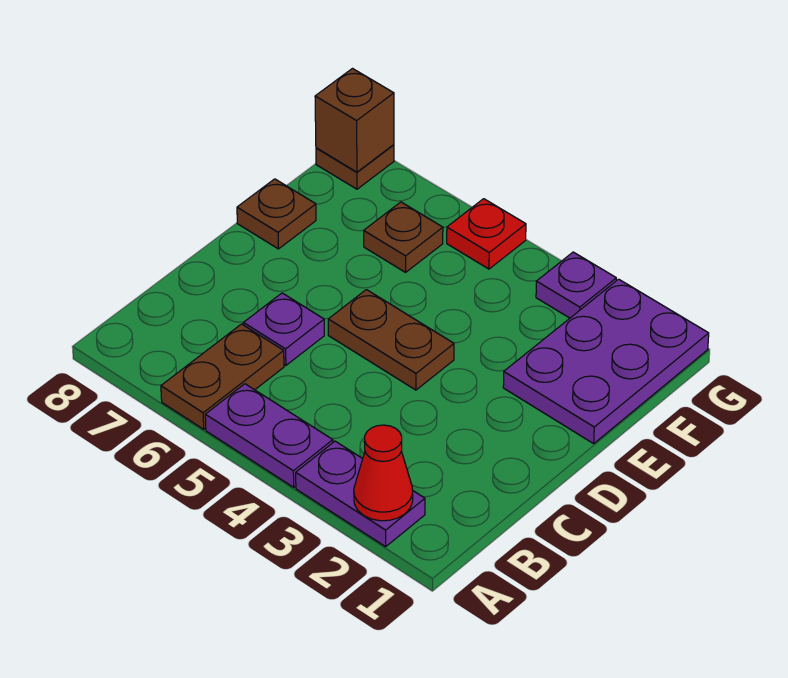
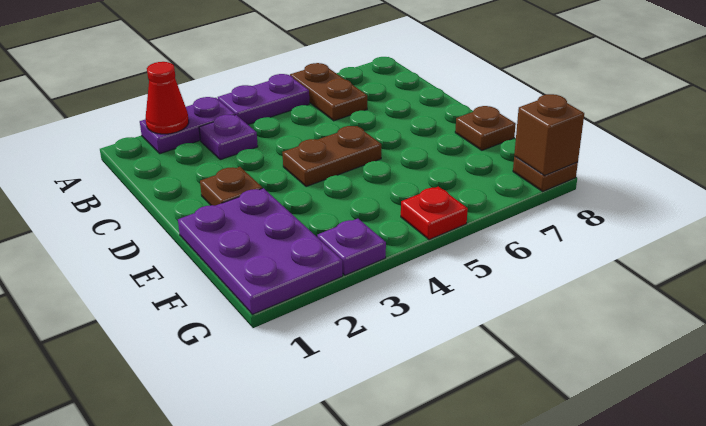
purple plate C6 level 1 -> purple plate B3 level 1
brown plate F6 level 1 -> brown plate D2 level 1

